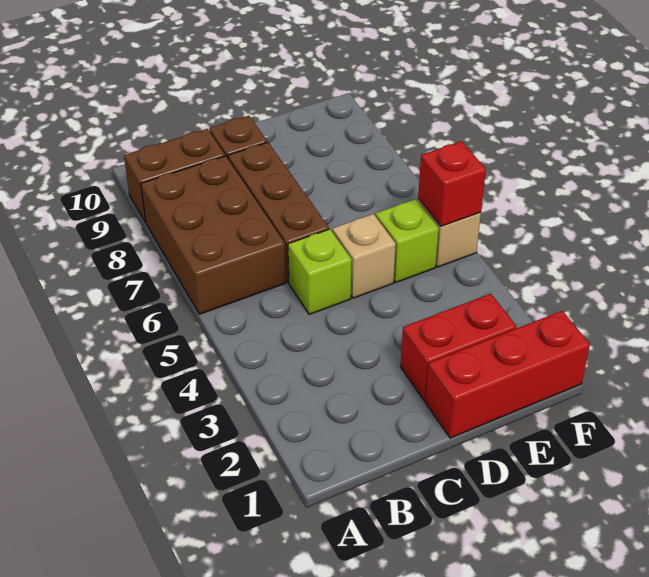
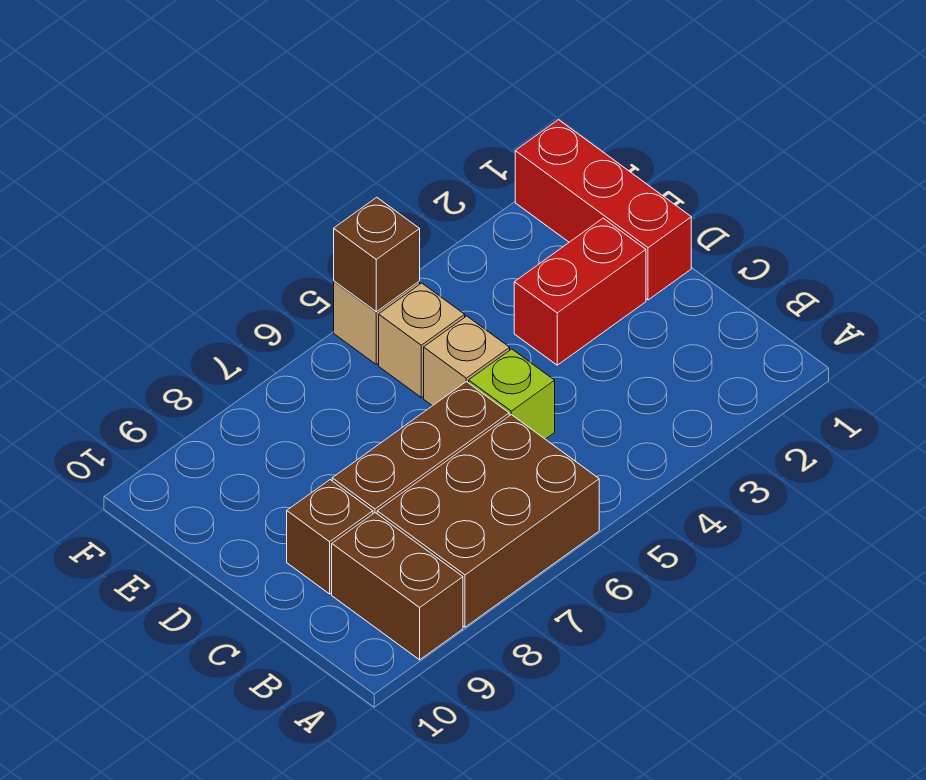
red brick D2:E2 level 1 -> red brick D2:D3 level 1
lime brick E5 level 1 -> tan brick E5 level 1
red brick F5 level 2 -> brown brick F5 level 2

